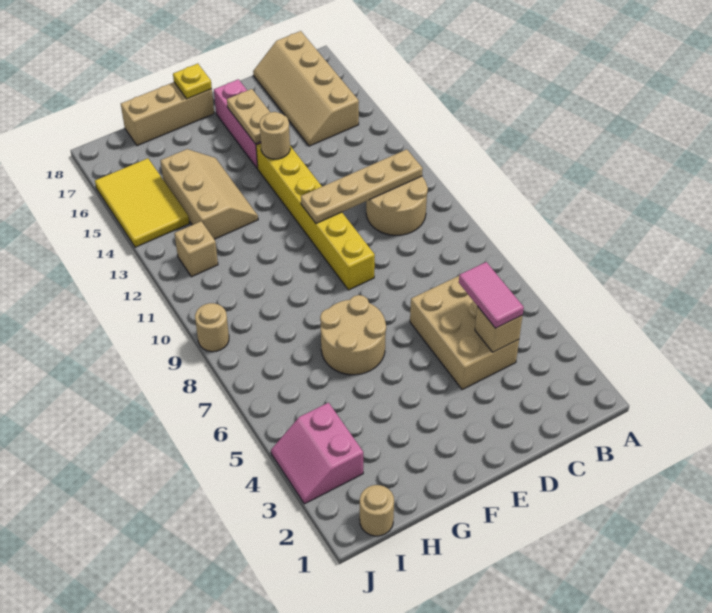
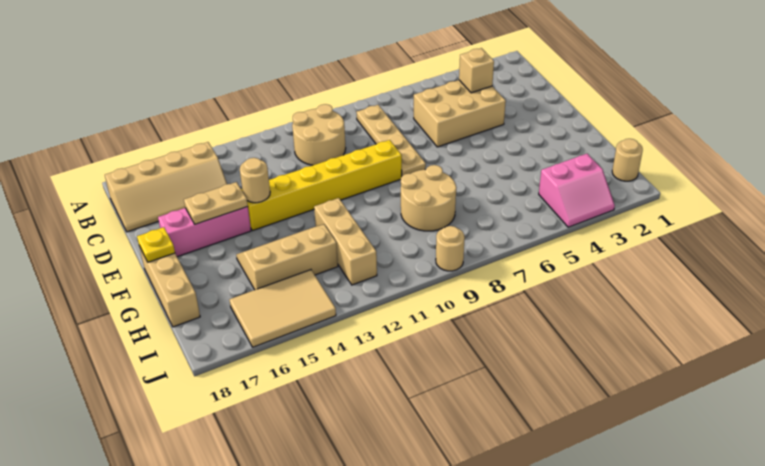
tan plate B11:E11 level 2 -> tan plate B8:E8 level 1
pink tile C4:C5 level 3 -> none
tan round brick F6:G7 level 1 -> tan round brick G8:H9 level 1
tan brick I12 level 1 -> tan brick G12:I12 level 1
yellow tile I14:J16 level 1 -> tan tile I14:J16 level 1

